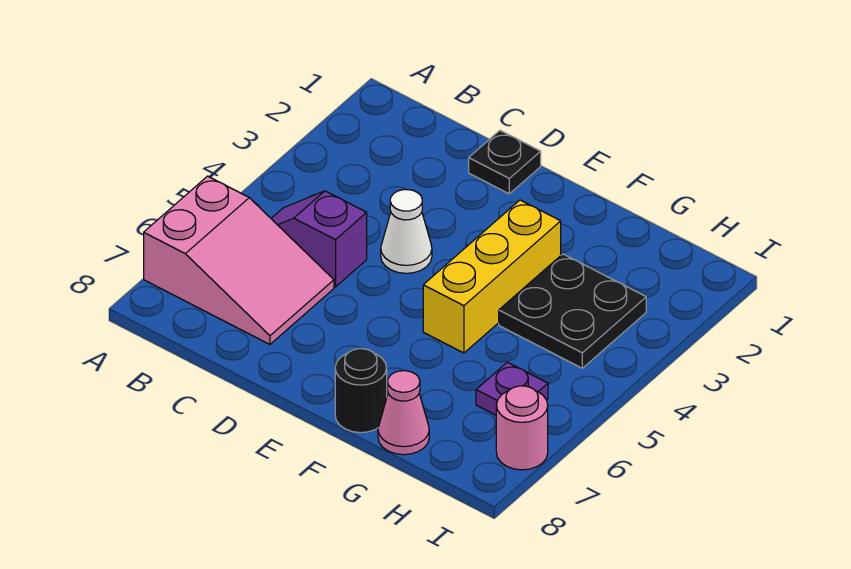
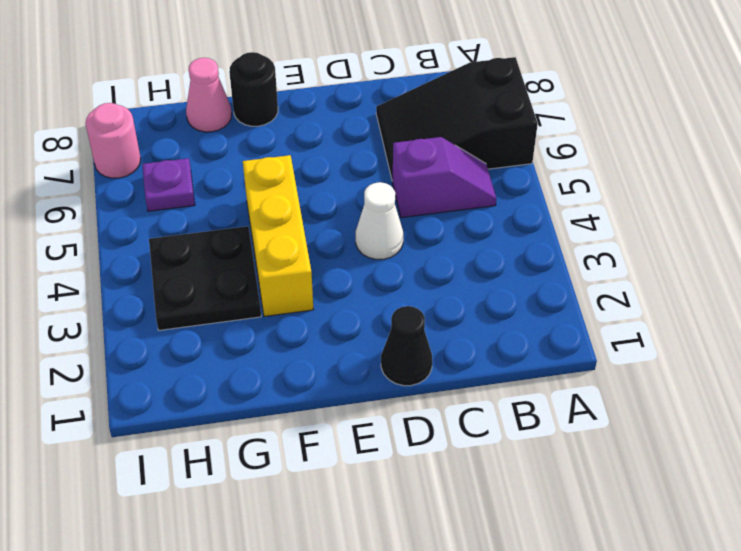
pink slope A6:C7 level 1 top A -> black slope A6:C7 level 1 top A
black plate D1 level 1 -> black cone D1 level 1

